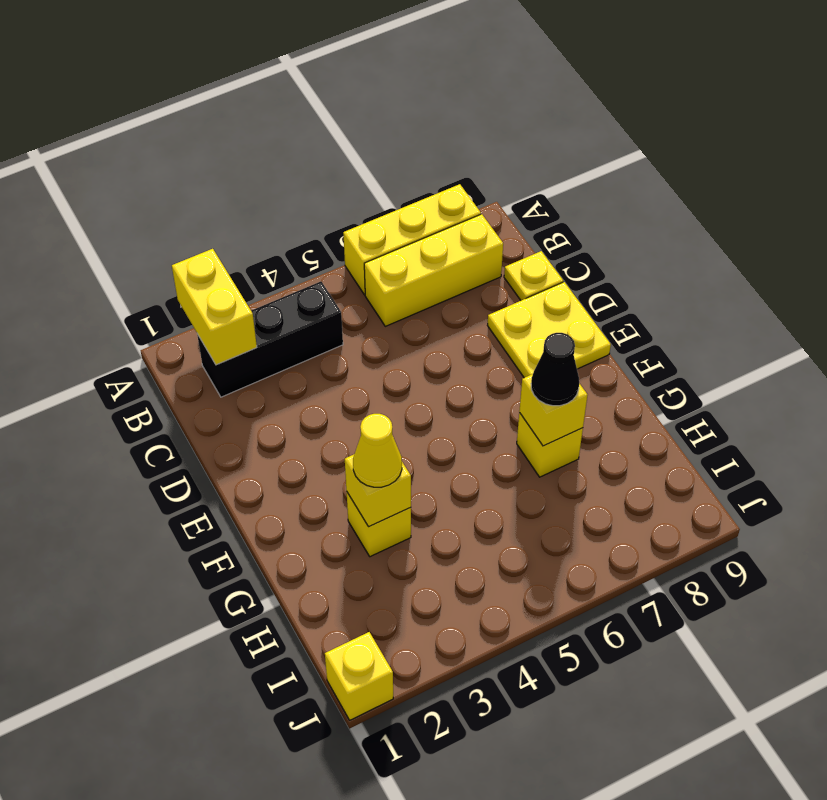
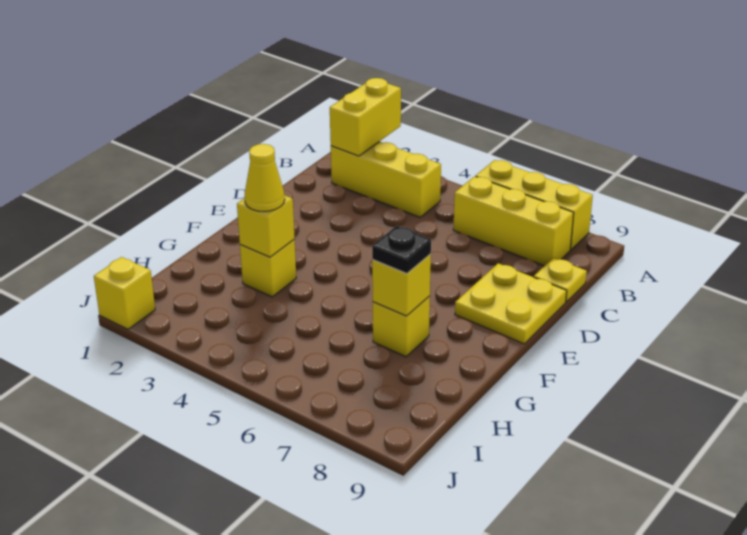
black brick B2:B4 level 1 -> yellow brick B2:B4 level 1
black cone G7 level 3 -> black plate G7 level 3

